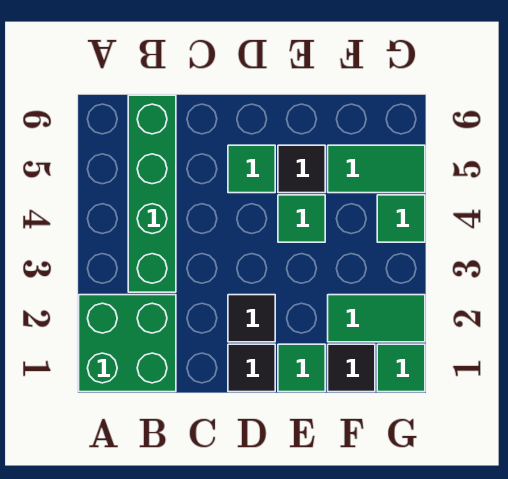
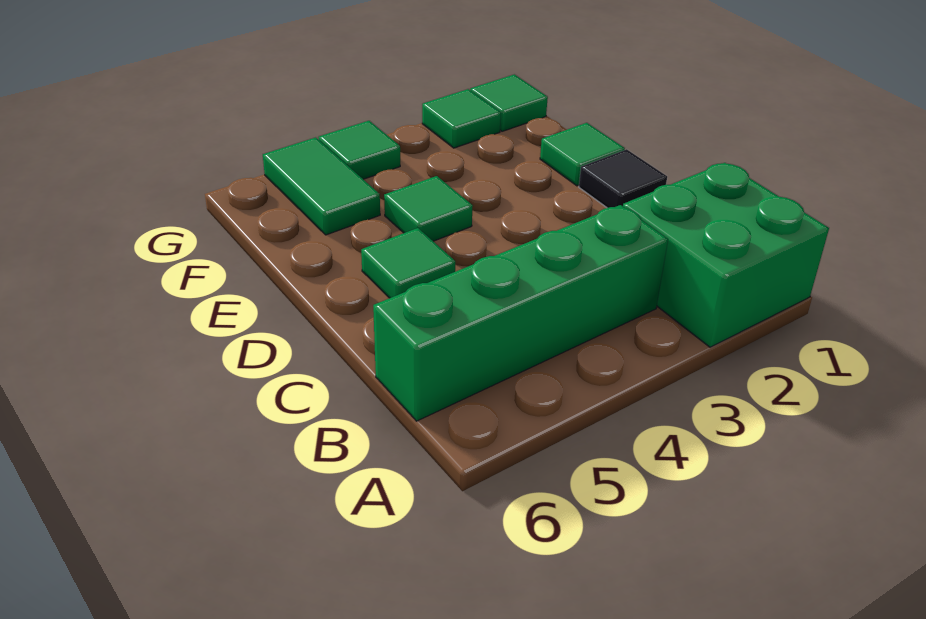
black tile D2 level 1 -> none
black tile E5 level 1 -> none
black tile F1 level 1 -> none
green tile F2:G2 level 1 -> green tile G2 level 1

